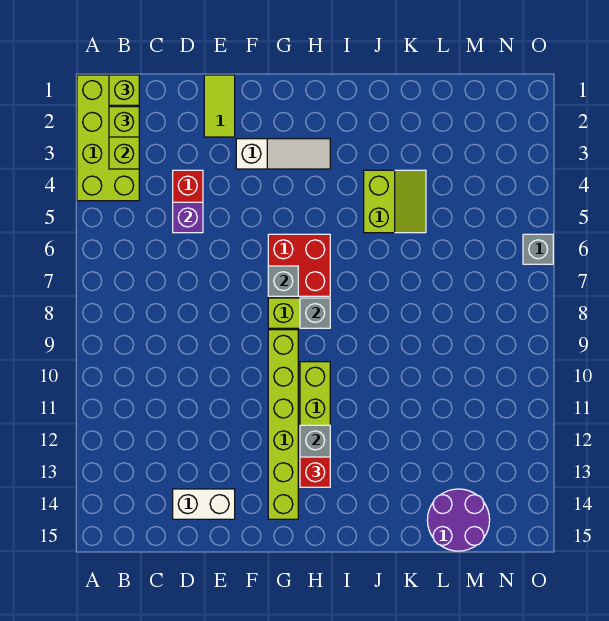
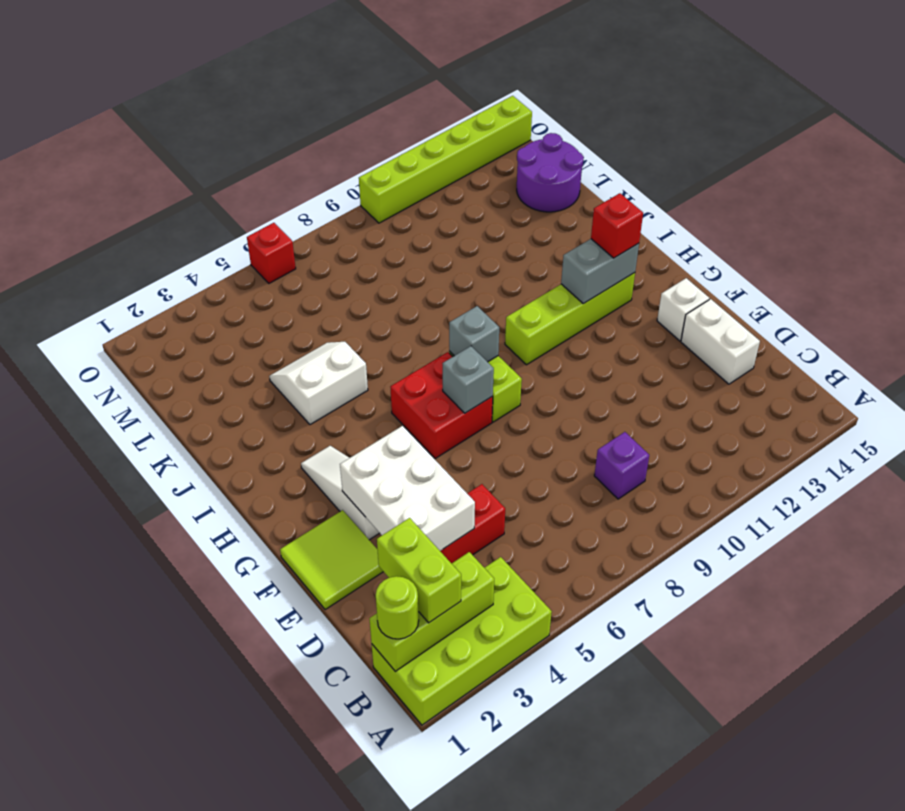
lime brick B1 level 3 -> lime round brick B1 level 3
lime brick B2 level 3 -> lime brick B2:C2 level 3
none -> white brick D3:F4 level 2
purple brick D5 level 2 -> purple brick C9 level 1
lime tile E1:E2 level 1 -> lime tile E1:F2 level 1
none -> white brick F14 level 1
lime brick G9:G14 level 1 -> lime brick O10:O15 level 1
lime slope J4:K5 level 1 top J -> white slope J4:K5 level 1 top J
grey brick O6 level 1 -> red brick O6 level 1

